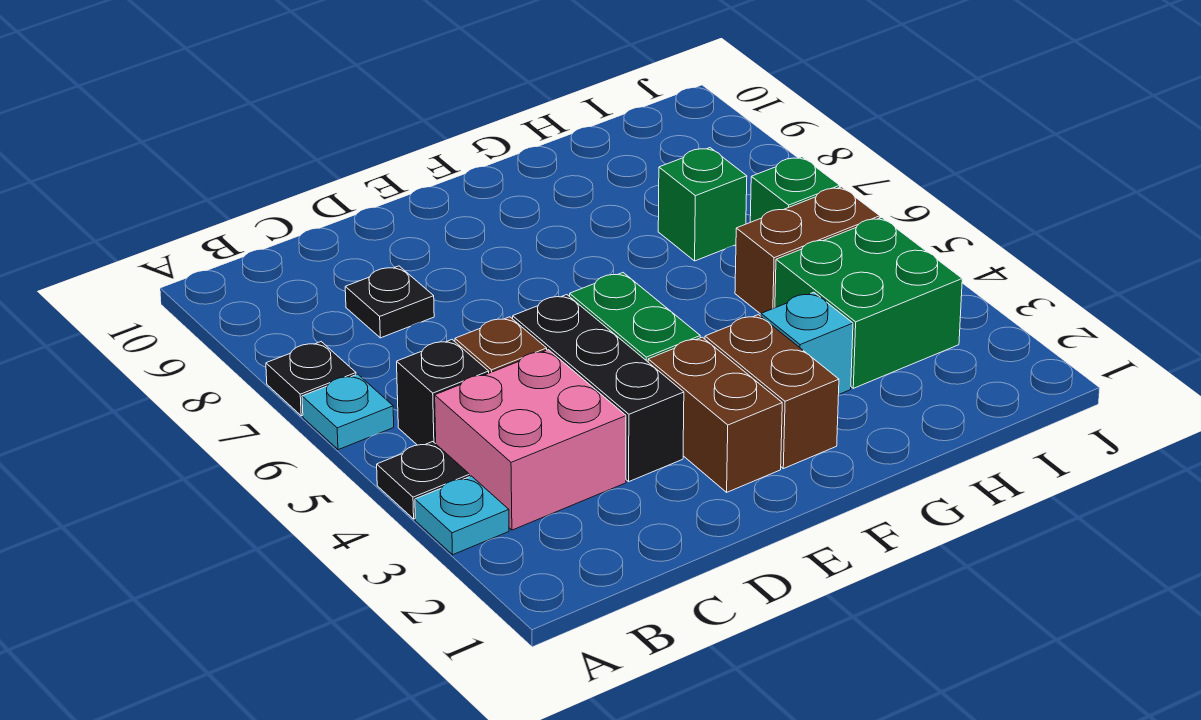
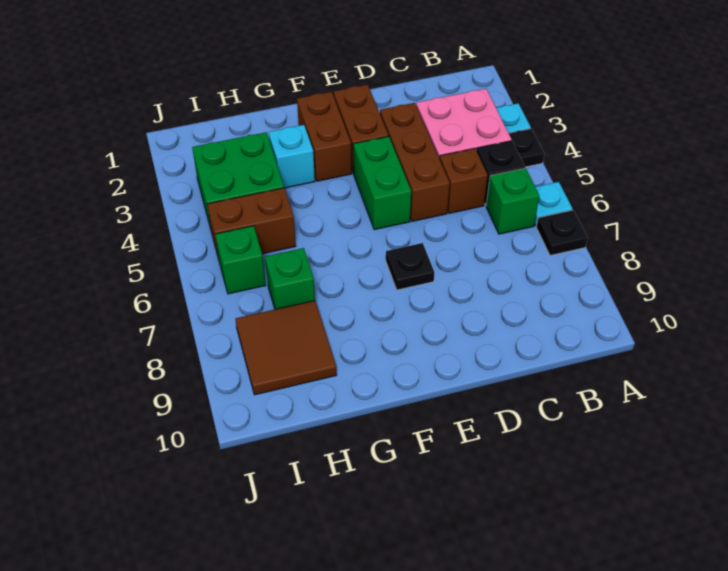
none -> green brick B6 level 1
black plate C8 level 1 -> black plate E7 level 1
black brick D3:D5 level 1 -> brown brick D3:D5 level 1
none -> brown tile H8:I9 level 1

